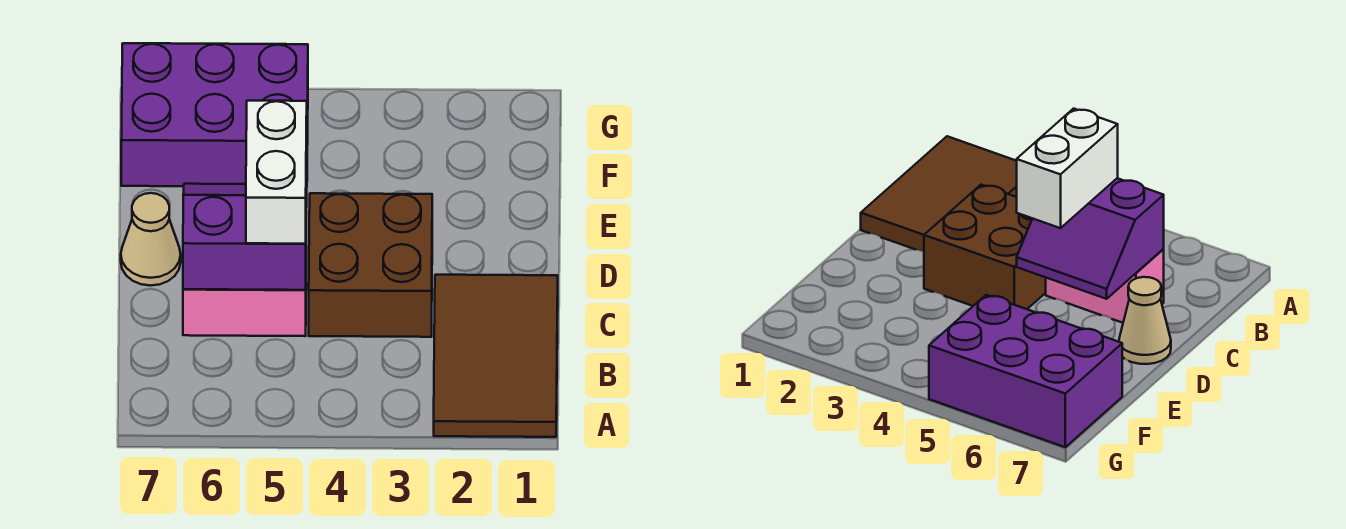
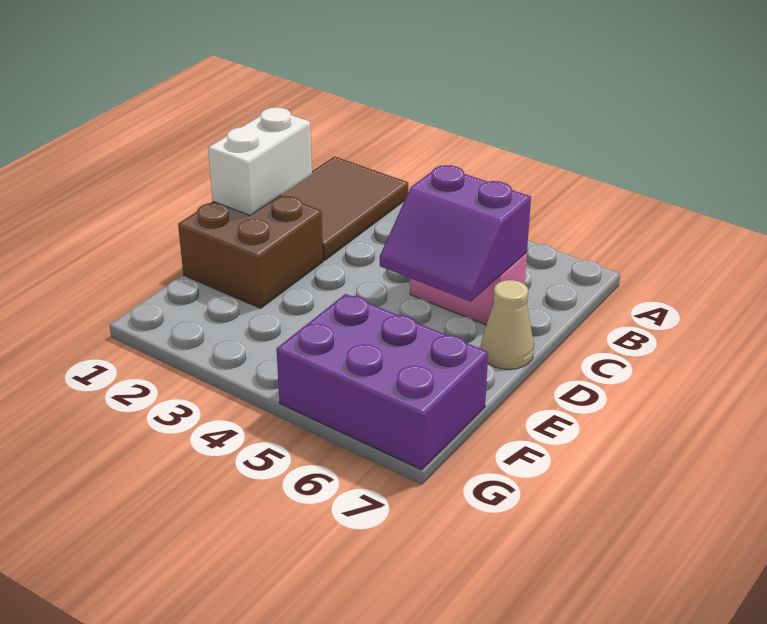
brown brick C3:D4 level 1 -> brown brick D1:E2 level 1
white brick C5:D5 level 3 -> white brick C1:D1 level 2

